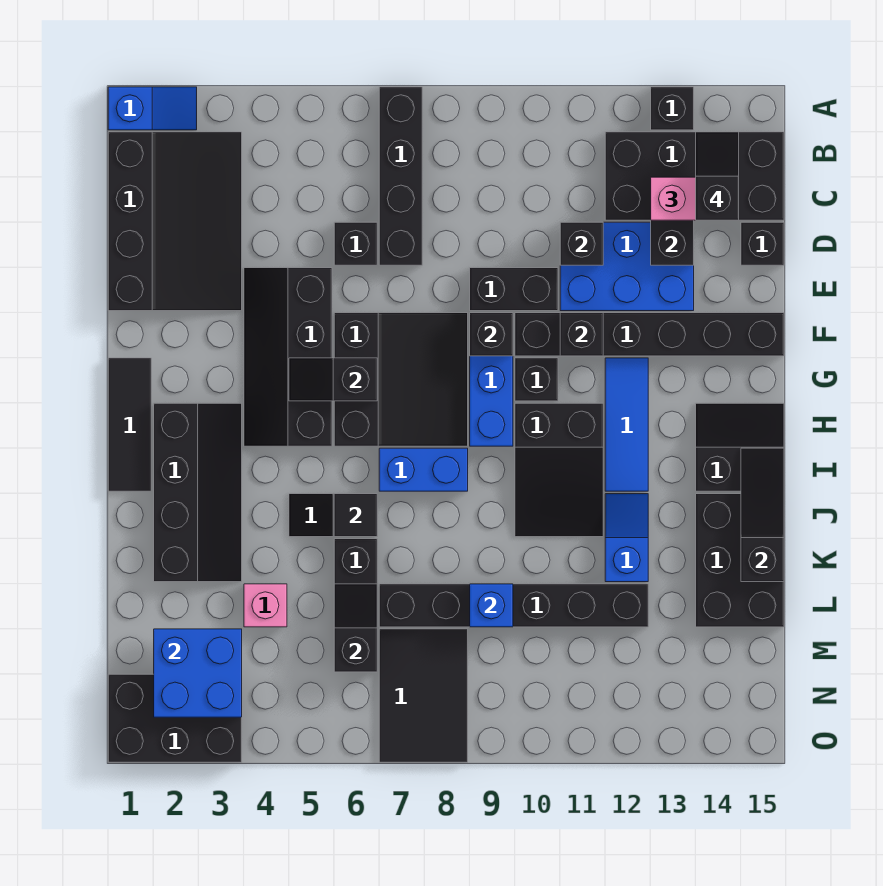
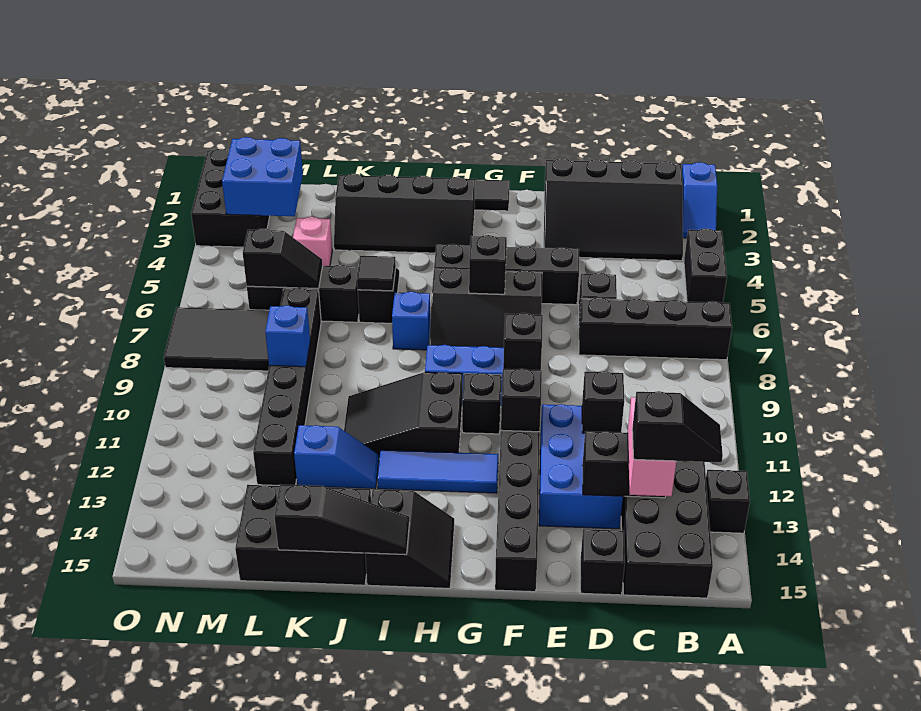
black brick E9:E10 level 1 -> black brick A4:A5 level 1
blue brick I7:I8 level 1 -> blue brick I7 level 1

